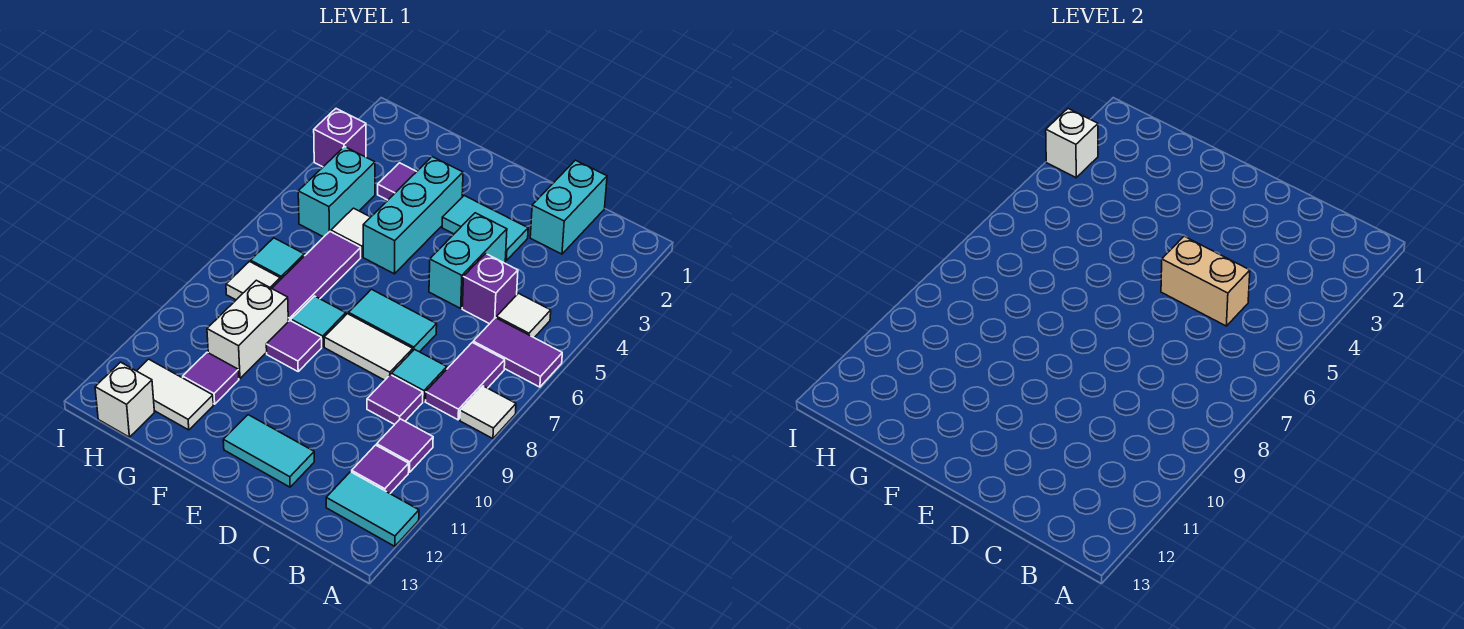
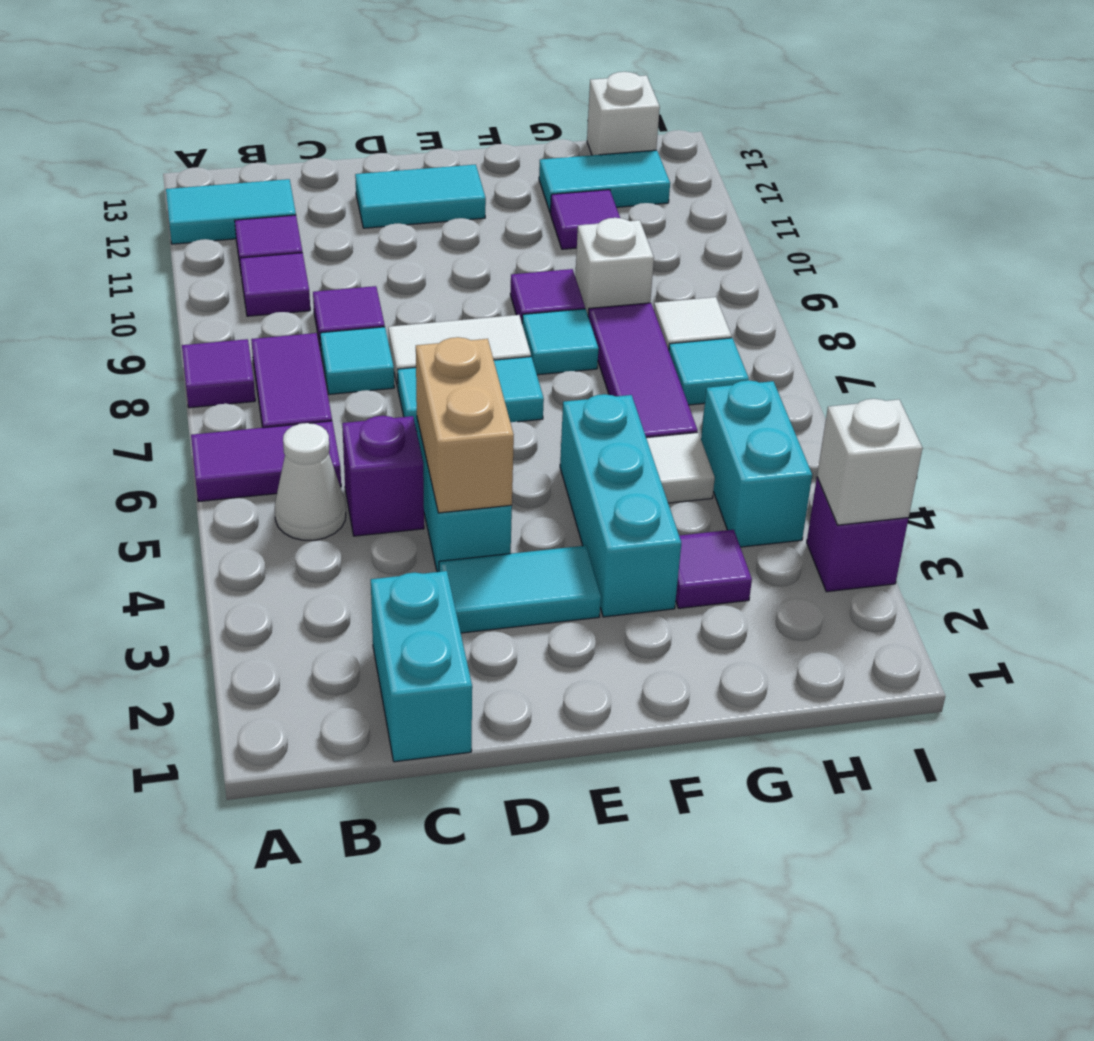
white tile A8 level 1 -> purple tile A8 level 1
white tile B5 level 1 -> white cone B5 level 1
tan brick C5:D5 level 2 -> tan brick D4:D5 level 2
white brick G9:G10 level 1 -> white brick G9 level 1
white tile G12:H12 level 1 -> cyan tile G12:H12 level 1

